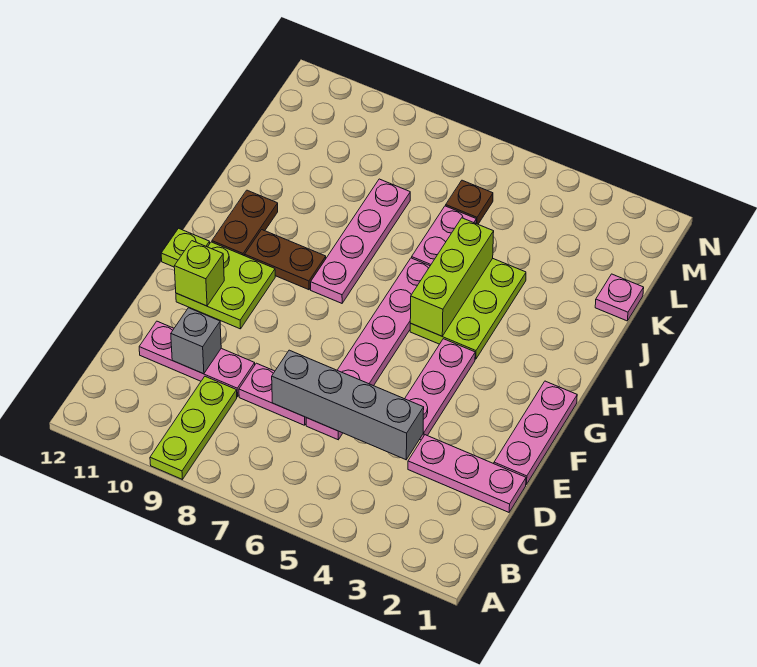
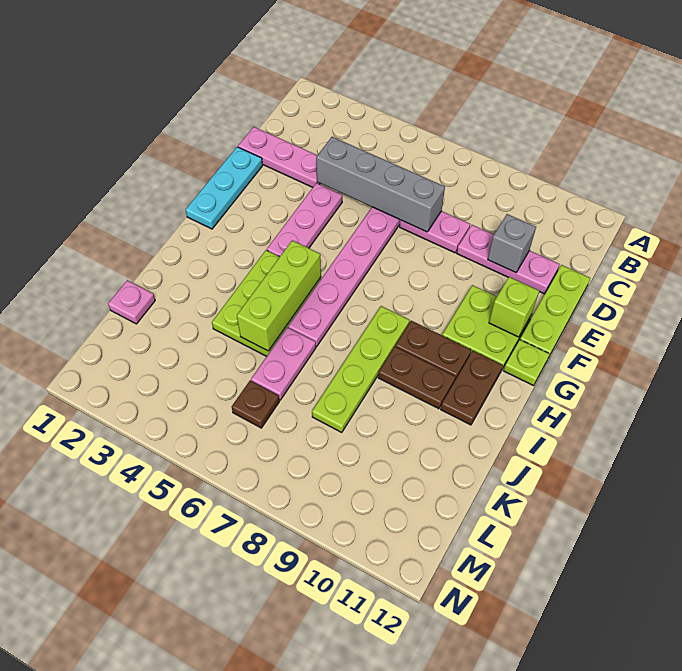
lime plate A9:C9 level 1 -> lime plate D12:F12 level 1
pink plate E1:G1 level 1 -> cyan plate E1:G1 level 1
pink plate H8:K8 level 1 -> lime plate H8:K8 level 1
none -> brown plate I9:I10 level 1

